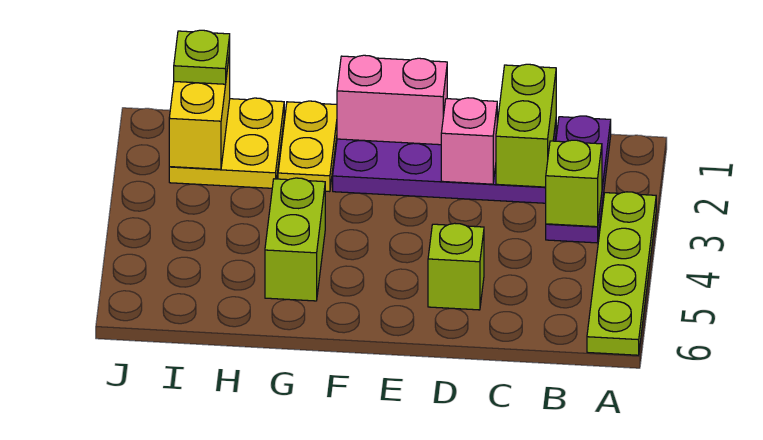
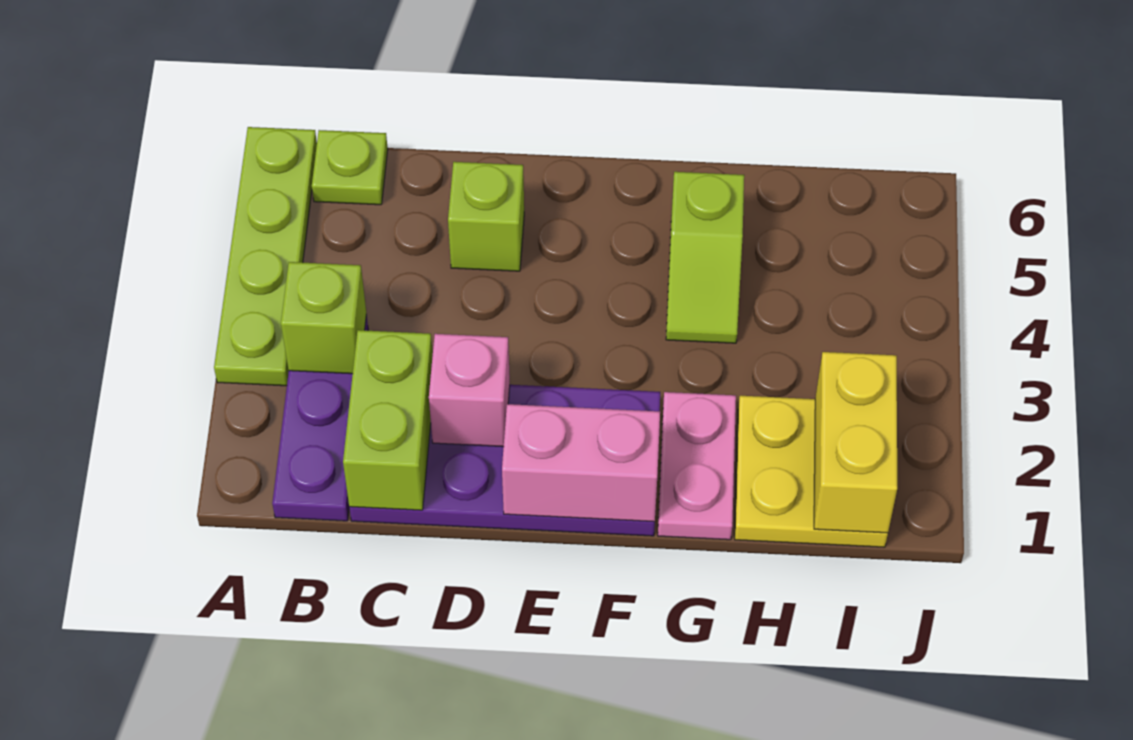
yellow plate G1:G2 level 1 -> pink plate G1:G2 level 1
lime brick G4:G5 level 1 -> lime slope G4:G5 level 1 top 5
lime plate I1 level 3 -> lime plate B6 level 1

